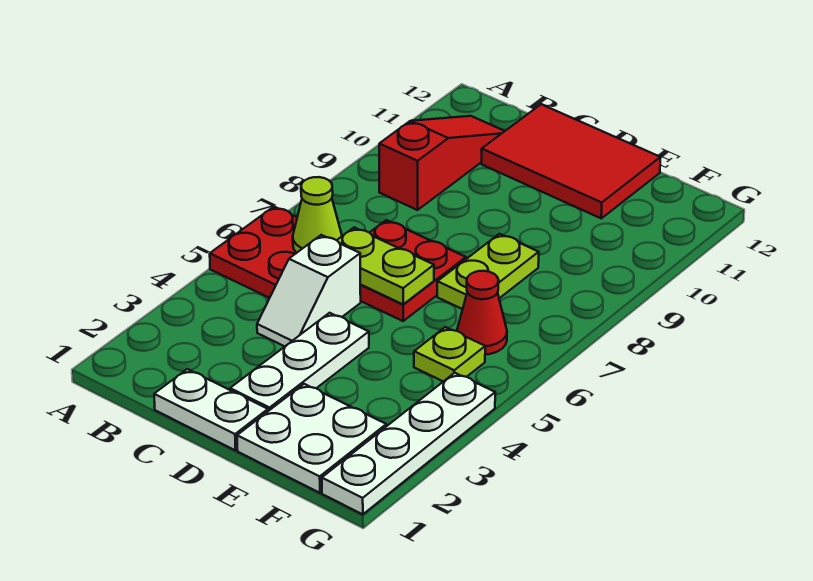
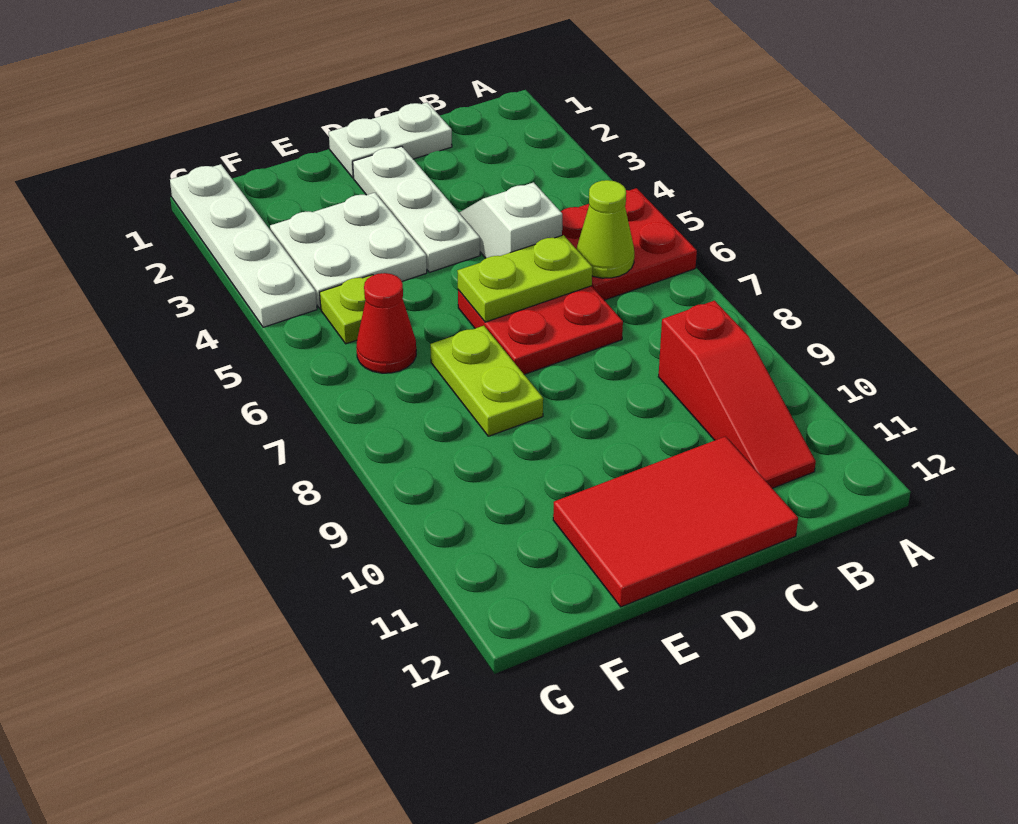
white plate E1:F2 level 1 -> white plate E3:F4 level 1

